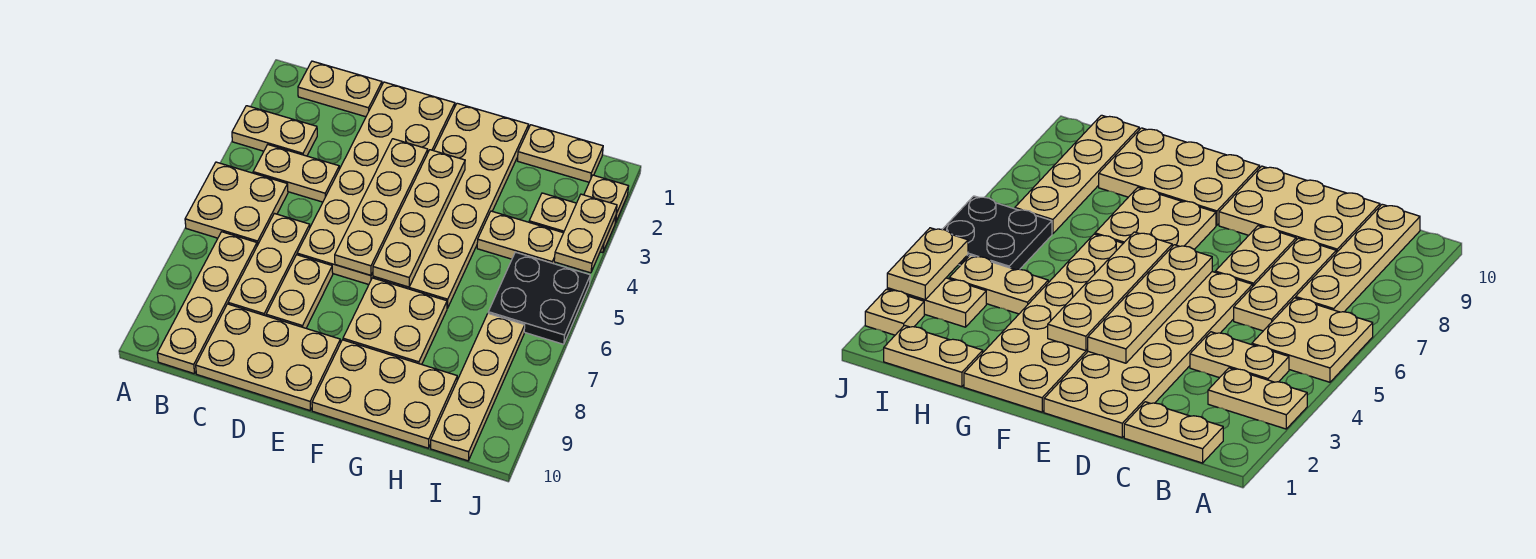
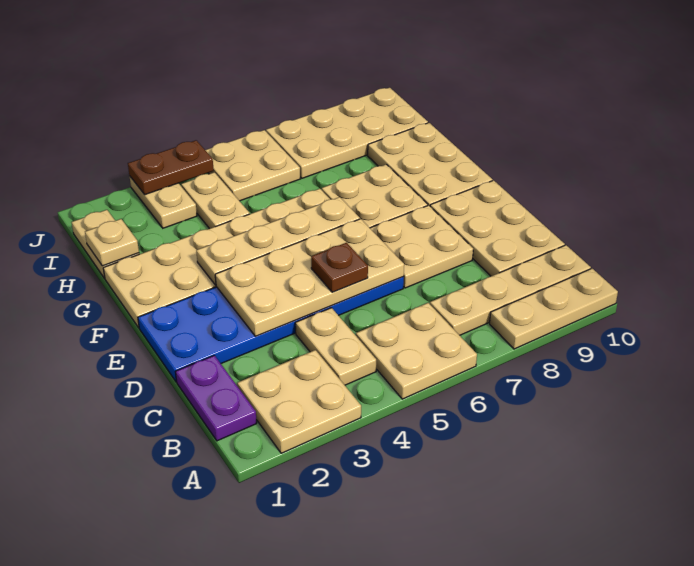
tan plate A3:B3 level 1 -> tan plate A2:B3 level 1
tan plate B1:C1 level 1 -> purple plate B1:C1 level 1
tan plate C6:C8 level 1 -> tan plate A8:A10 level 1
tan plate D1:E6 level 1 -> blue plate D1:E6 level 1
none -> brown plate D5 level 3
tan plate D7:D8 level 1 -> tan plate D7:E8 level 1
tan plate E3:E6 level 2 -> tan plate D3:E6 level 2
black plate I5:J6 level 1 -> tan plate I5:J6 level 1
tan plate I7:I10 level 1 -> tan plate I7:J10 level 1
tan plate J2 level 1 -> tan plate H1 level 2
tan plate J3:J4 level 2 -> brown plate J3:J4 level 2

